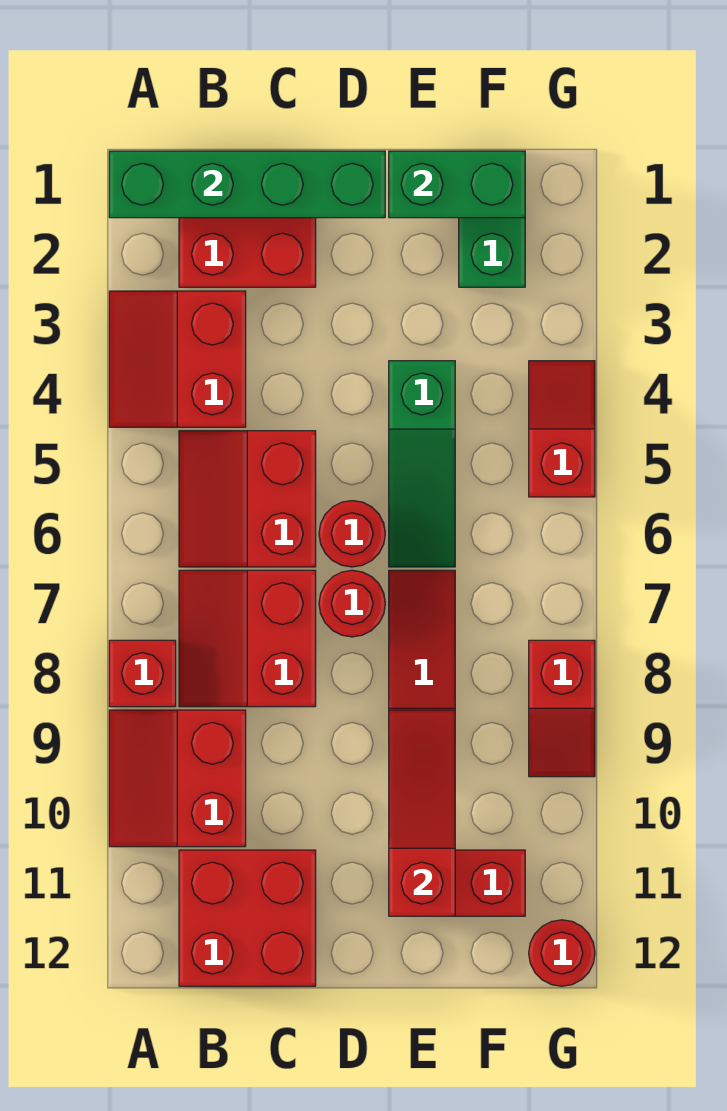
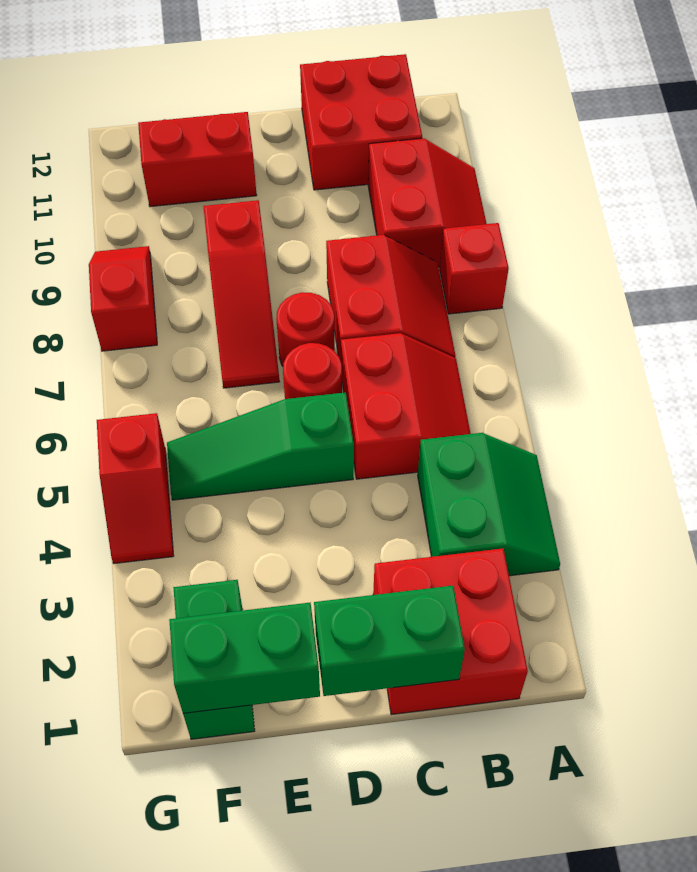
green brick A1:D1 level 2 -> green brick C1:D1 level 2
red slope A3:B4 level 1 top B -> green slope A3:B4 level 1 top B
green slope E4:E6 level 1 top 4 -> green slope D5:F5 level 1 top D
red slope E9:E11 level 2 top 11 -> none
red round brick G12 level 1 -> none

